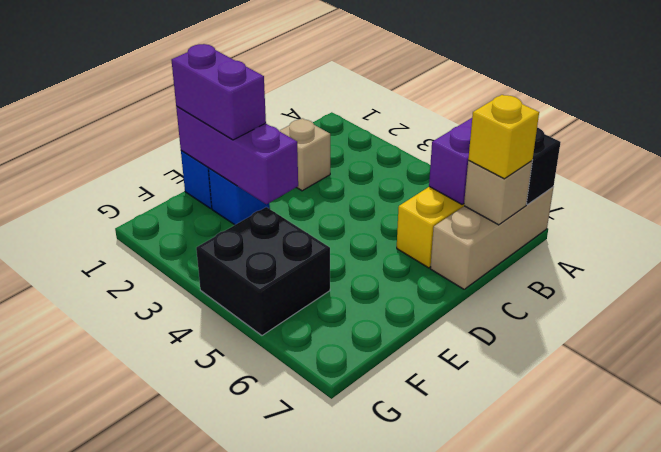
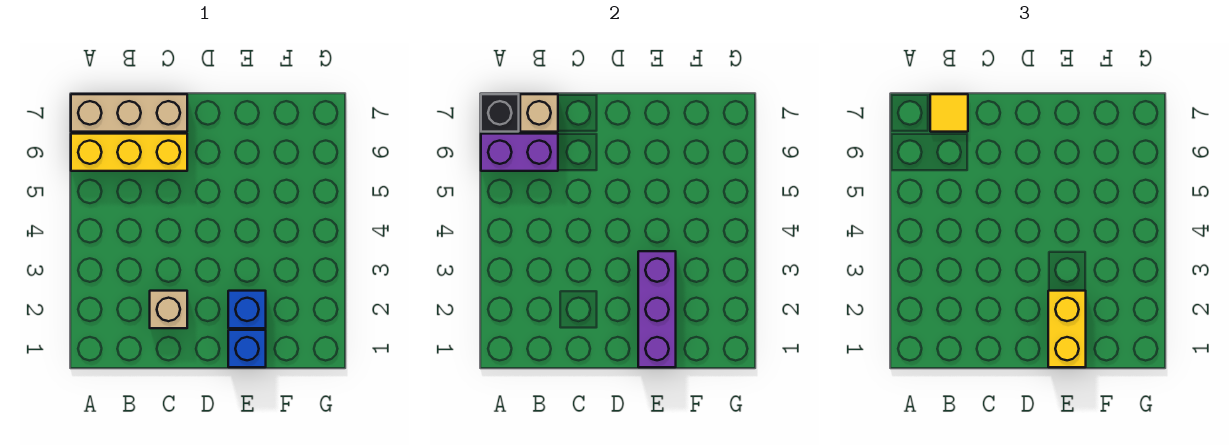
yellow brick B7 level 3 -> yellow tile B7 level 3
purple brick E1:E2 level 3 -> yellow brick E1:E2 level 3
black brick F4:G5 level 1 -> none

